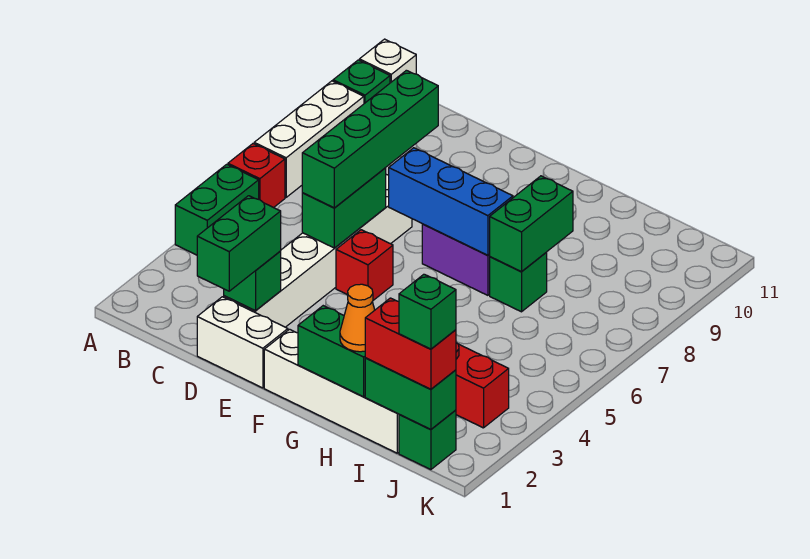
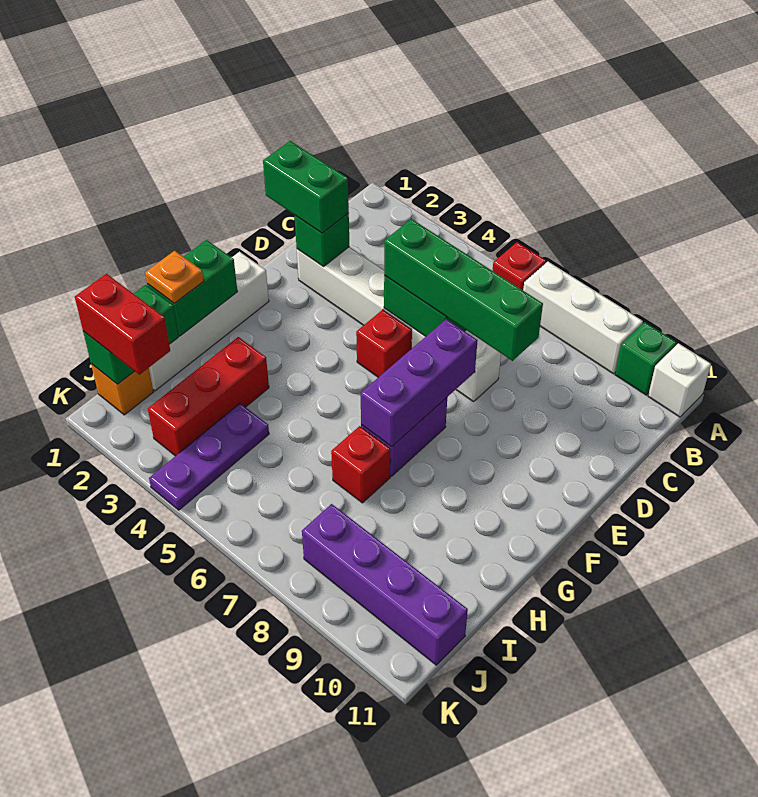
green brick A4:A5 level 1 -> none
white brick D1:E1 level 1 -> none
blue brick E7:G7 level 2 -> purple brick E7:G7 level 2
orange cone H1 level 3 -> orange plate H1 level 3
green brick H7 level 1 -> red brick H7 level 1
green brick H7:H8 level 2 -> none
red brick I1:J1 level 3 -> red brick J1:J2 level 3
none -> purple plate I4:K4 level 1
green brick J1 level 1 -> orange brick J1 level 1
green brick J1 level 4 -> none
none -> purple brick J8:J11 level 1

